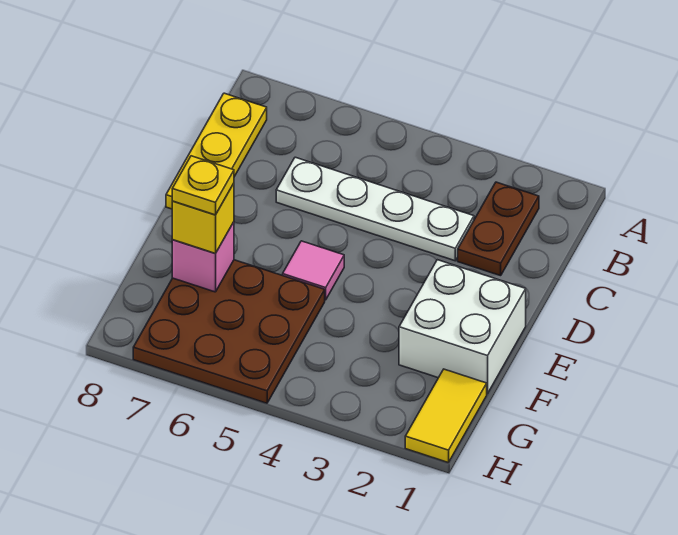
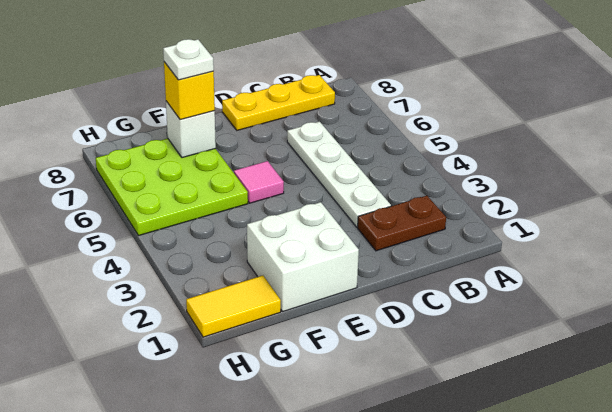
brown plate F5:H7 level 1 -> lime plate F5:H7 level 1
pink brick F7 level 2 -> white brick F7 level 2
yellow plate F7 level 4 -> white plate F7 level 4

